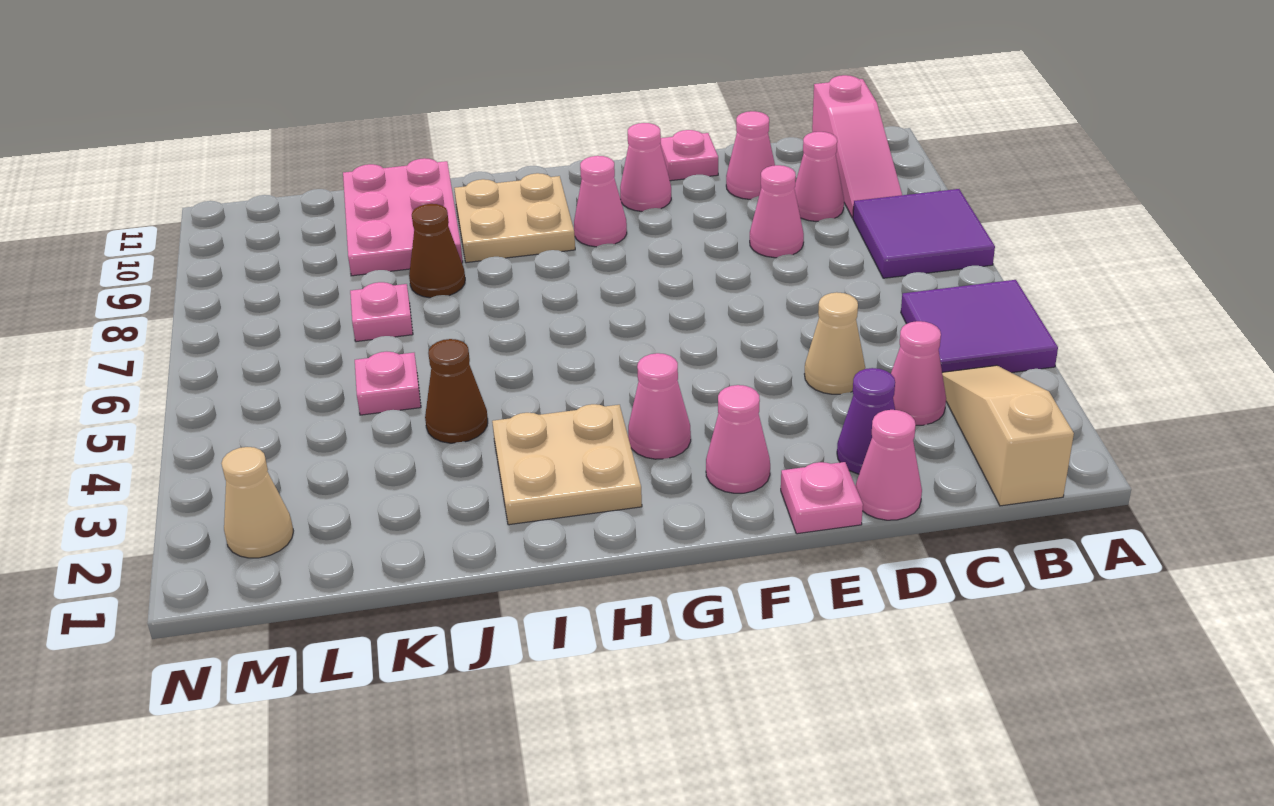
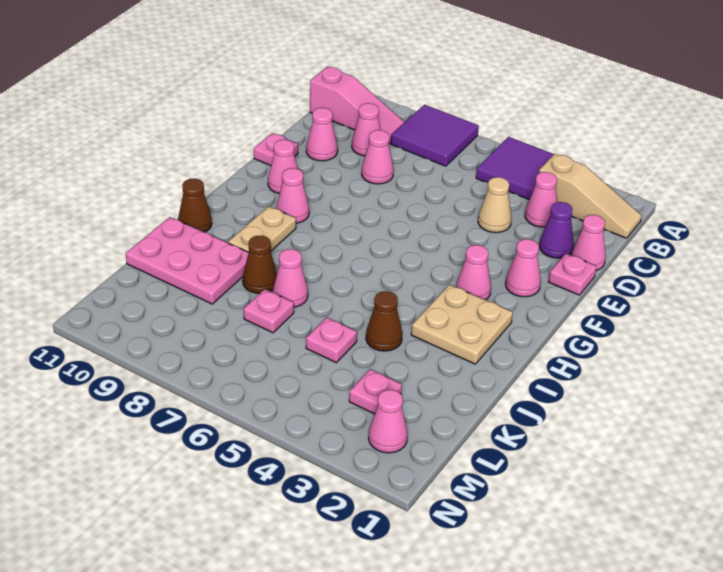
tan slope B1:B3 level 1 top 1 -> tan slope B1:B3 level 1 top 3
tan plate H9:I10 level 1 -> tan plate H9:I9 level 1
none -> brown cone I11 level 1
none -> pink cone J7 level 1
none -> pink plate L3 level 1
tan cone M2 level 1 -> pink cone M2 level 1

